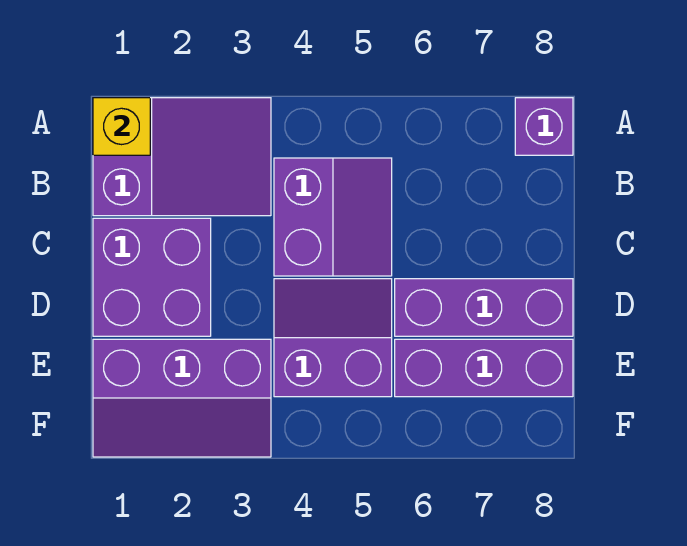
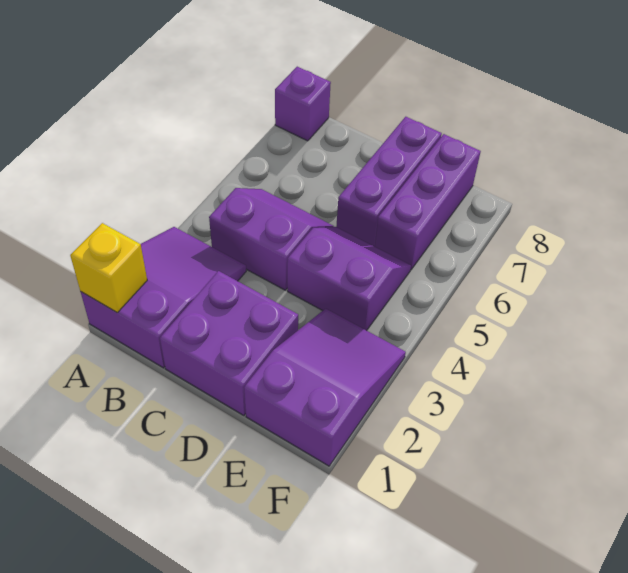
purple slope D4:E5 level 1 top E -> purple slope D4:E5 level 1 top 4
purple slope E1:F3 level 1 top E -> purple slope E1:F3 level 1 top 1

